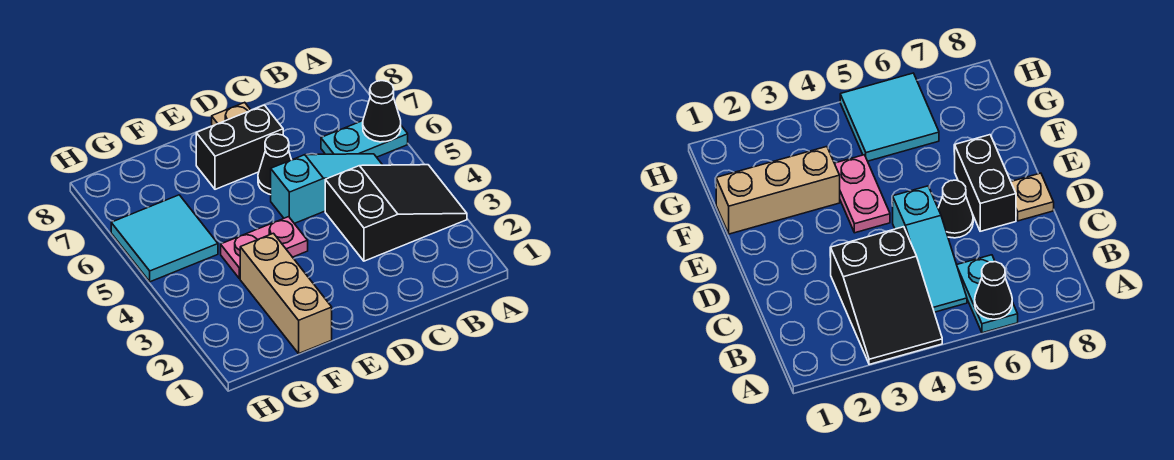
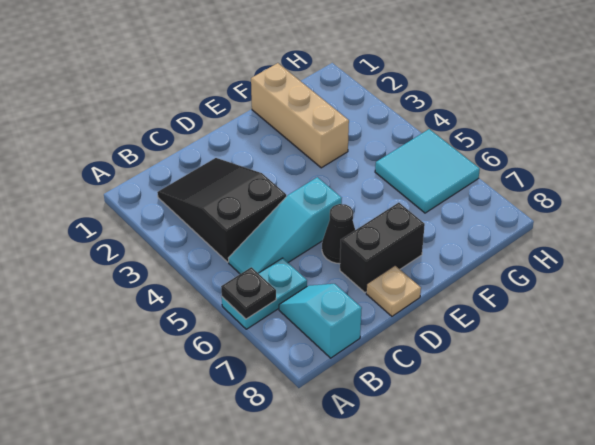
black slope A3:C4 level 1 top C -> black slope B2:C4 level 1 top 4
black cone A6 level 2 -> black plate A6 level 2
none -> cyan slope B7:B8 level 1 top 8
pink plate E4:F4 level 1 -> none

